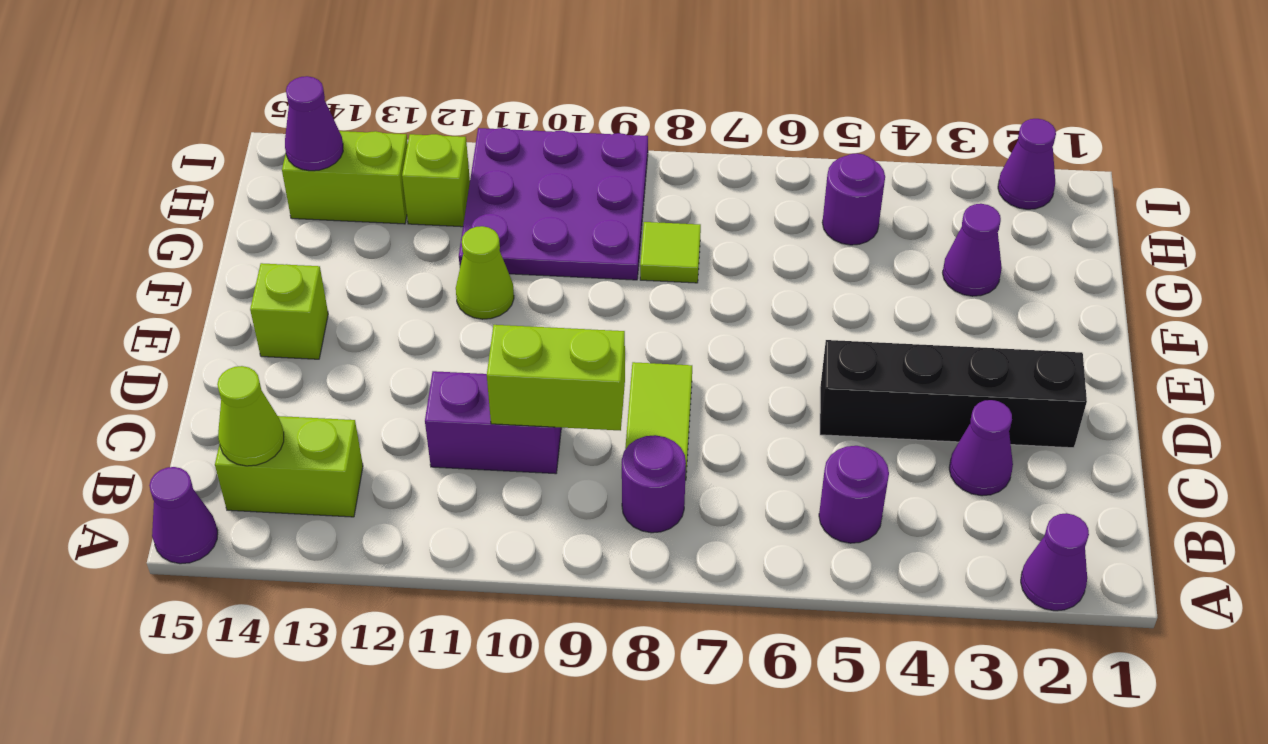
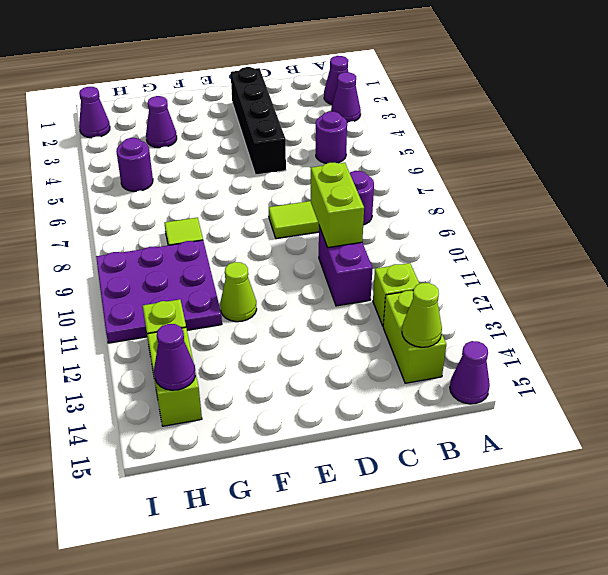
purple cone C3 level 1 -> purple cone A3 level 1
lime brick E14 level 1 -> lime brick B12 level 1

